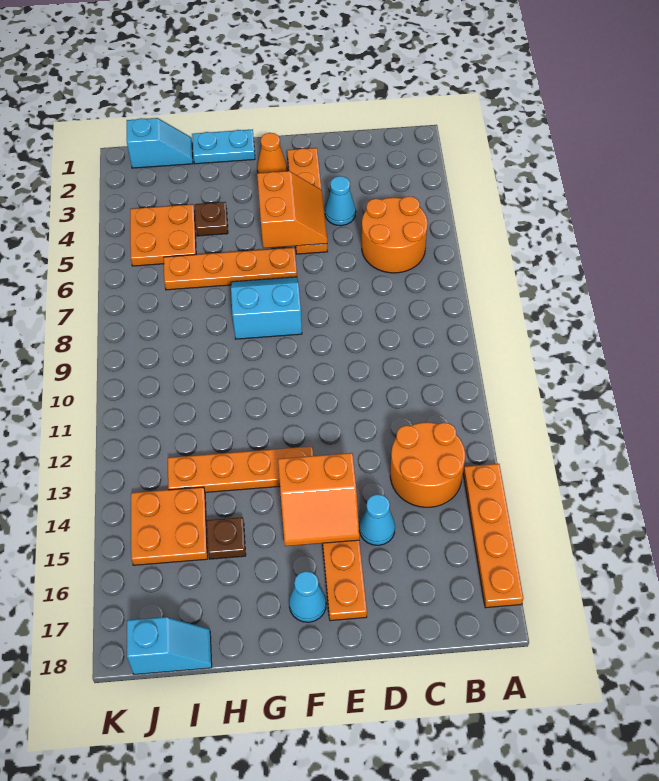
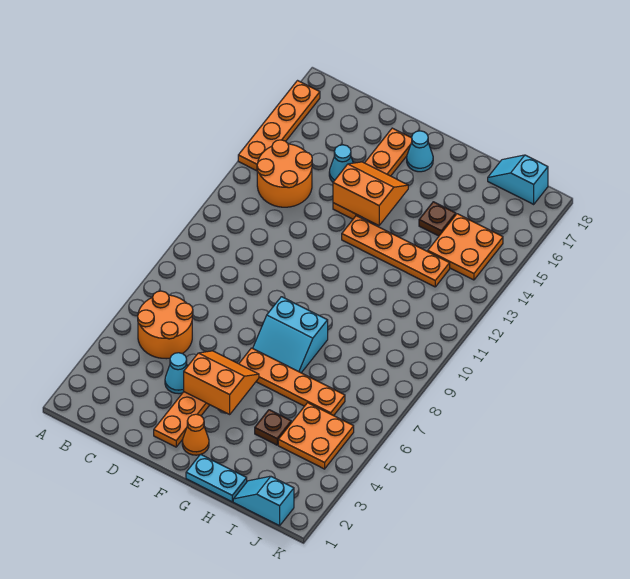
orange slope E4:F5 level 2 top F -> orange slope E4:F5 level 2 top 4

